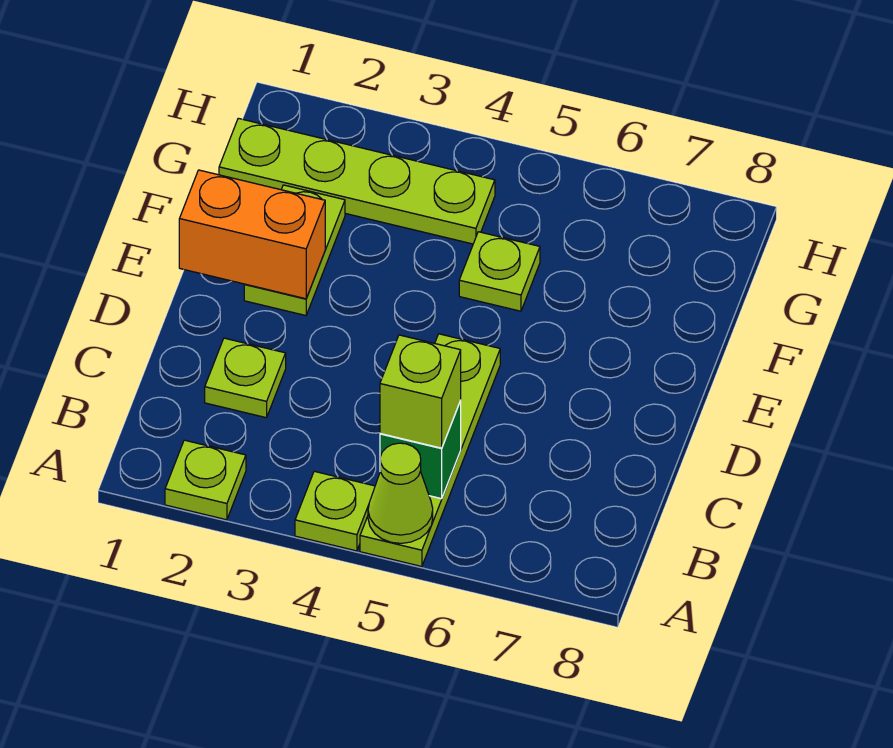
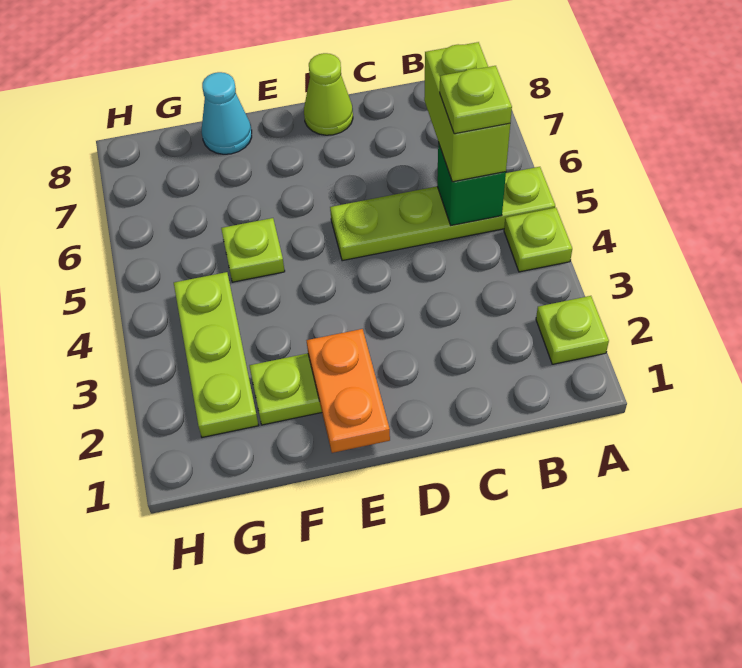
lime cone A5 level 2 -> lime cone D8 level 1
lime brick B5 level 3 -> lime brick B5:B6 level 3
lime plate C2 level 1 -> lime plate B5 level 4
orange brick E1:E2 level 2 -> orange plate E1:E2 level 2
none -> cyan cone F8 level 1
lime plate G1:G4 level 1 -> lime plate G2:G4 level 1

